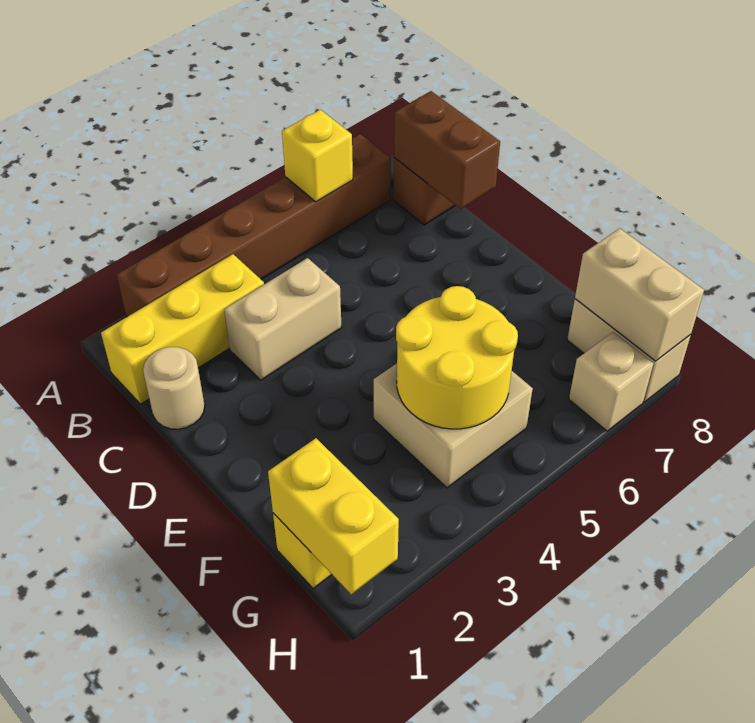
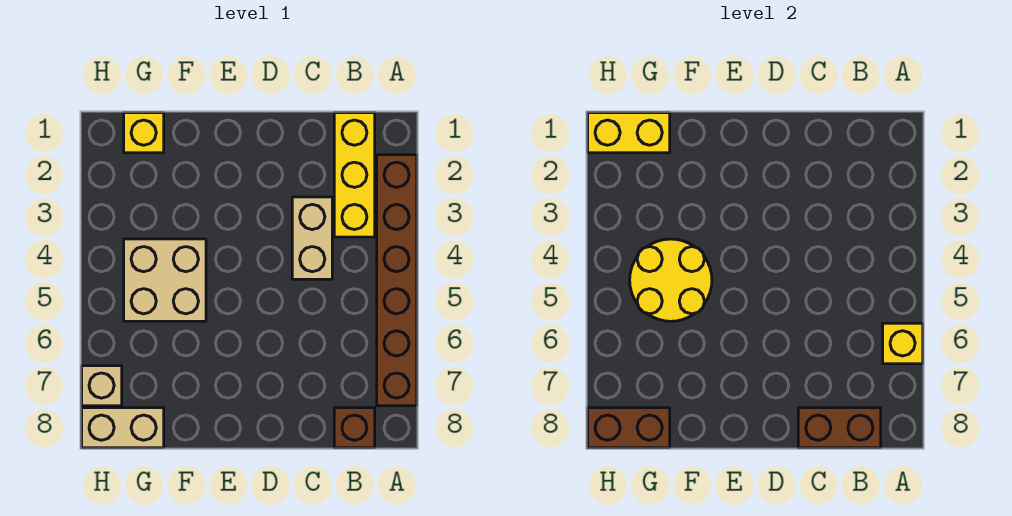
tan round brick C1 level 1 -> none
tan brick G8:H8 level 2 -> brown brick G8:H8 level 2

